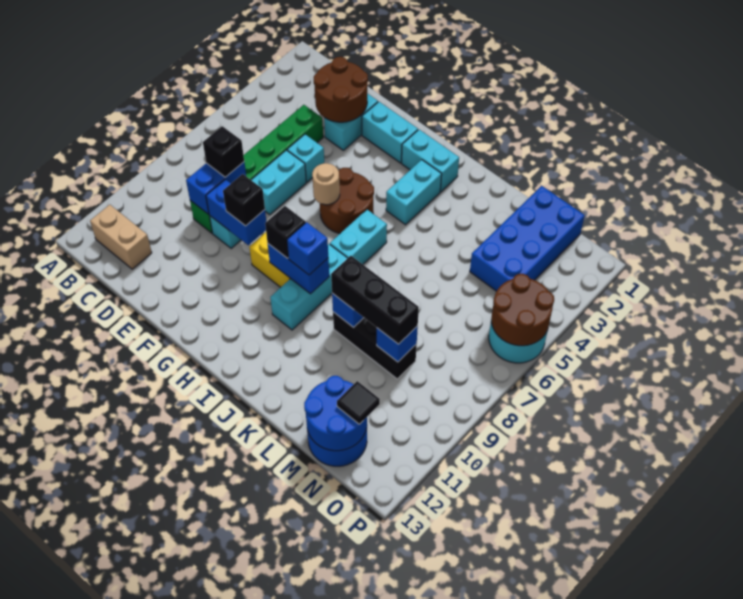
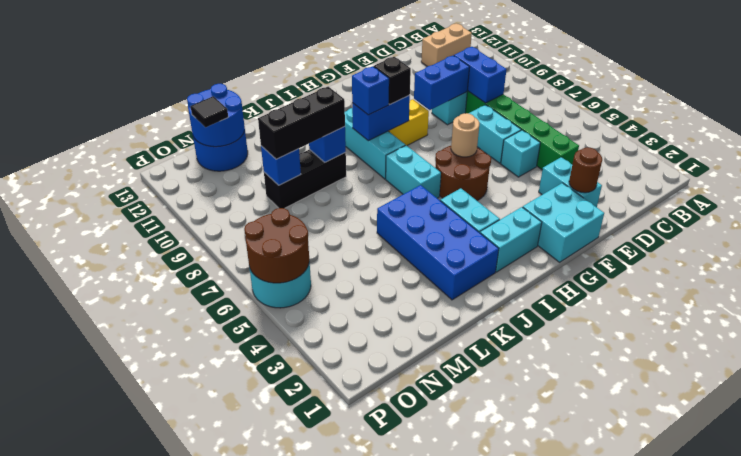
brown round brick D2:E3 level 2 -> brown round brick E2 level 2
black brick D8 level 3 -> none
cyan brick F2:G2 level 1 -> cyan brick F1:G2 level 1
black brick F9 level 3 -> none
blue brick M1:N4 level 1 -> blue brick J2:K5 level 1

